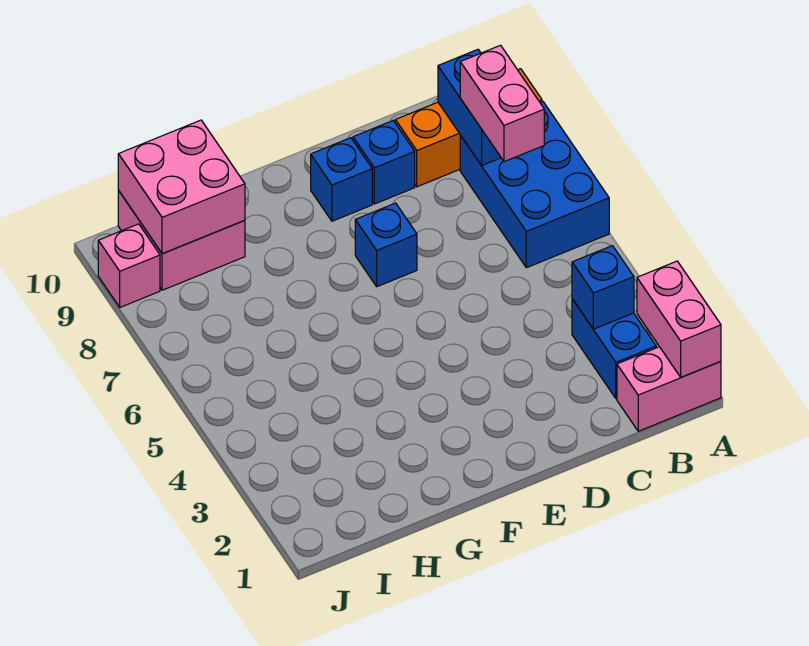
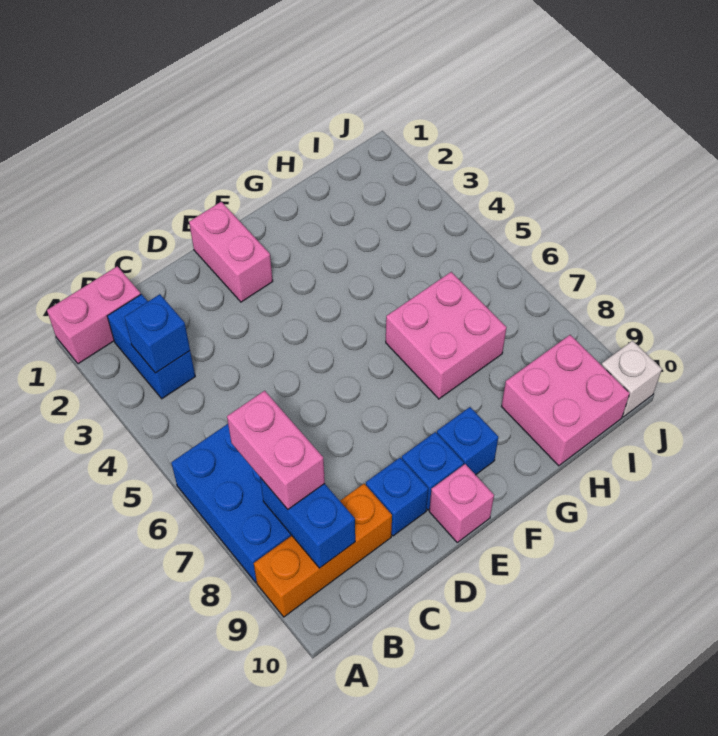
pink brick A1:A2 level 2 -> pink brick E1:E2 level 1
blue brick E7 level 1 -> blue brick F9 level 1
pink brick H9:I10 level 2 -> pink brick G6:H7 level 1
pink brick J9 level 1 -> pink brick E10 level 1
none -> white brick J10 level 1

